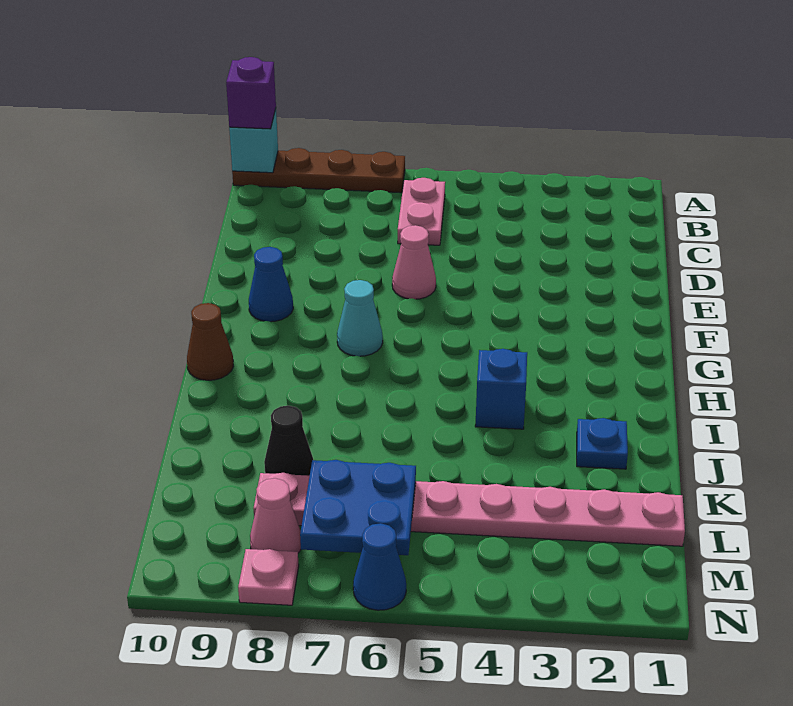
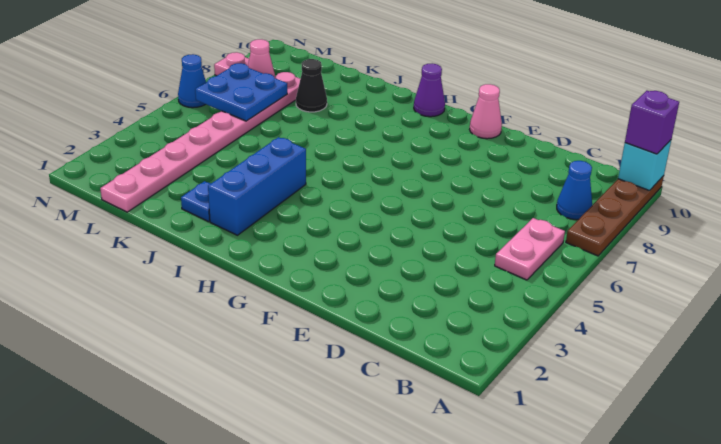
pink plate B6:C6 level 1 -> pink plate B5:B6 level 1
pink cone E6 level 1 -> pink cone F10 level 1
blue cone F9 level 1 -> blue cone B8 level 1
cyan cone G7 level 1 -> none
brown cone H10 level 1 -> purple cone H10 level 1
blue brick I4 level 1 -> blue brick I2:I4 level 1

